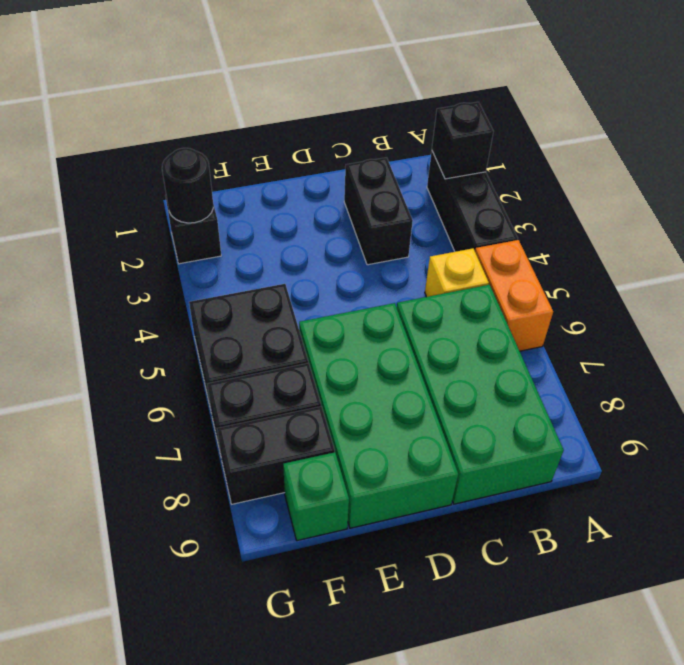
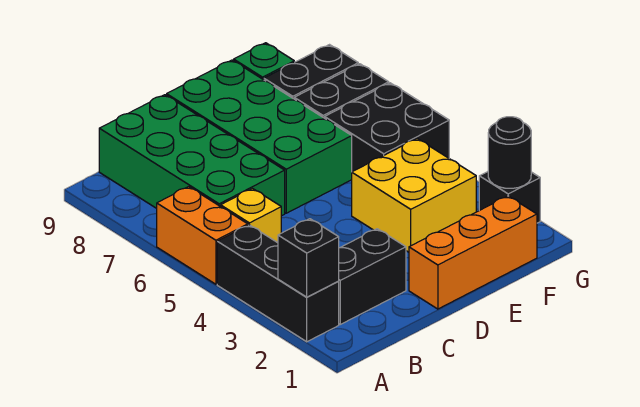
black brick C2:C3 level 1 -> black brick B2:C2 level 1
none -> orange brick D1:F1 level 1
none -> yellow brick E3:F4 level 1

